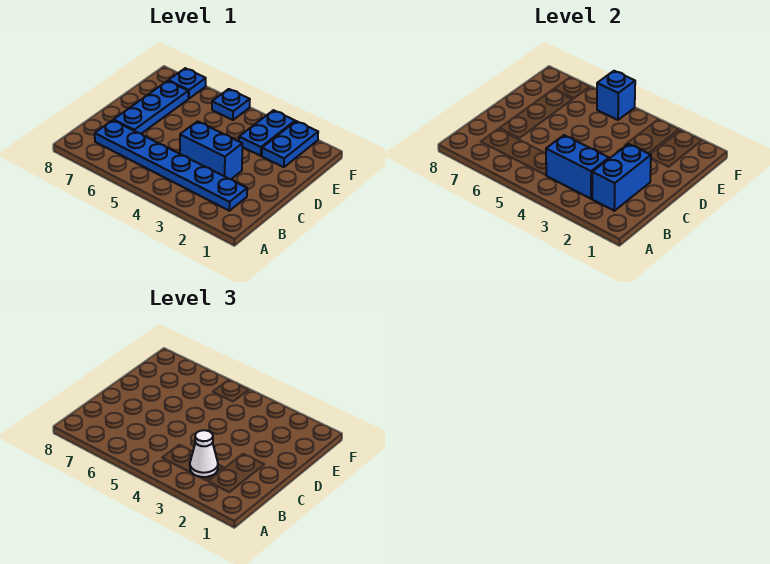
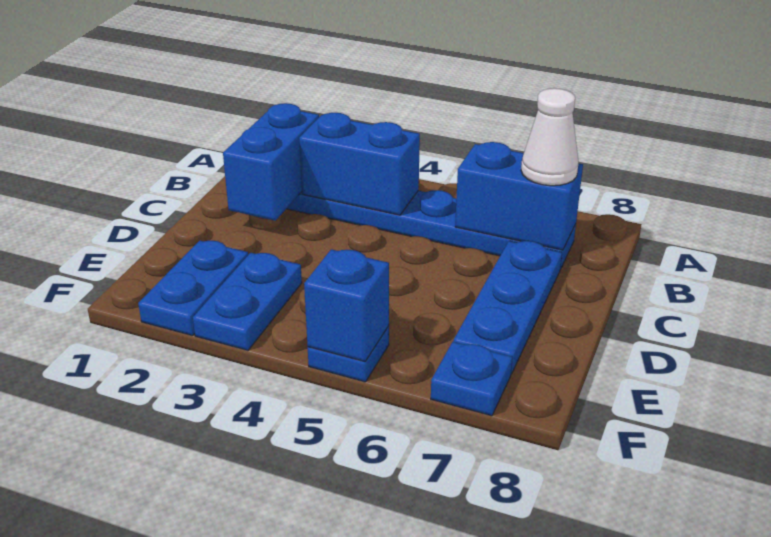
white cone B3 level 3 -> white cone B7 level 3
blue brick C3:C4 level 1 -> blue brick B6:B7 level 2

